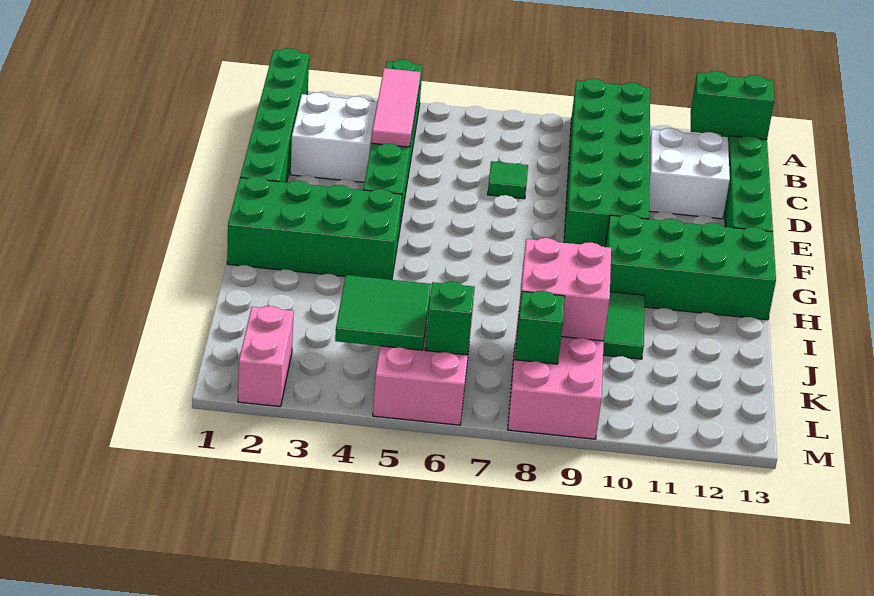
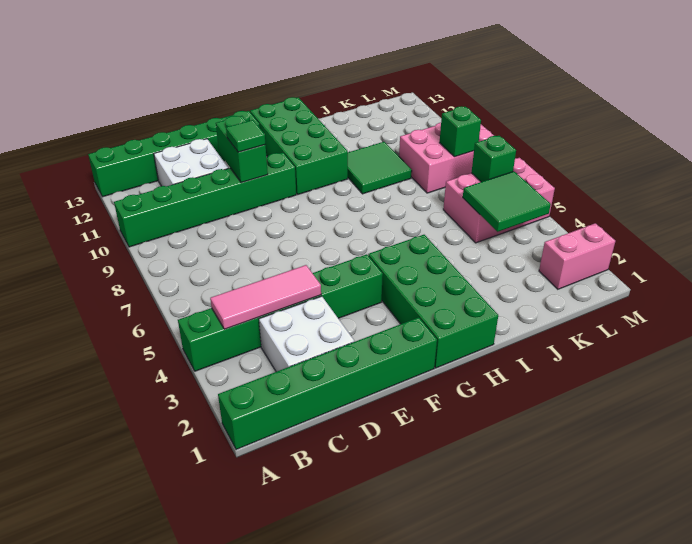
green brick A9:F10 level 1 -> green brick A10:F10 level 1
green brick B12:B13 level 2 -> green brick E10:E11 level 2
green tile D7 level 1 -> green tile E10 level 3
pink brick J8:K9 level 2 -> none

